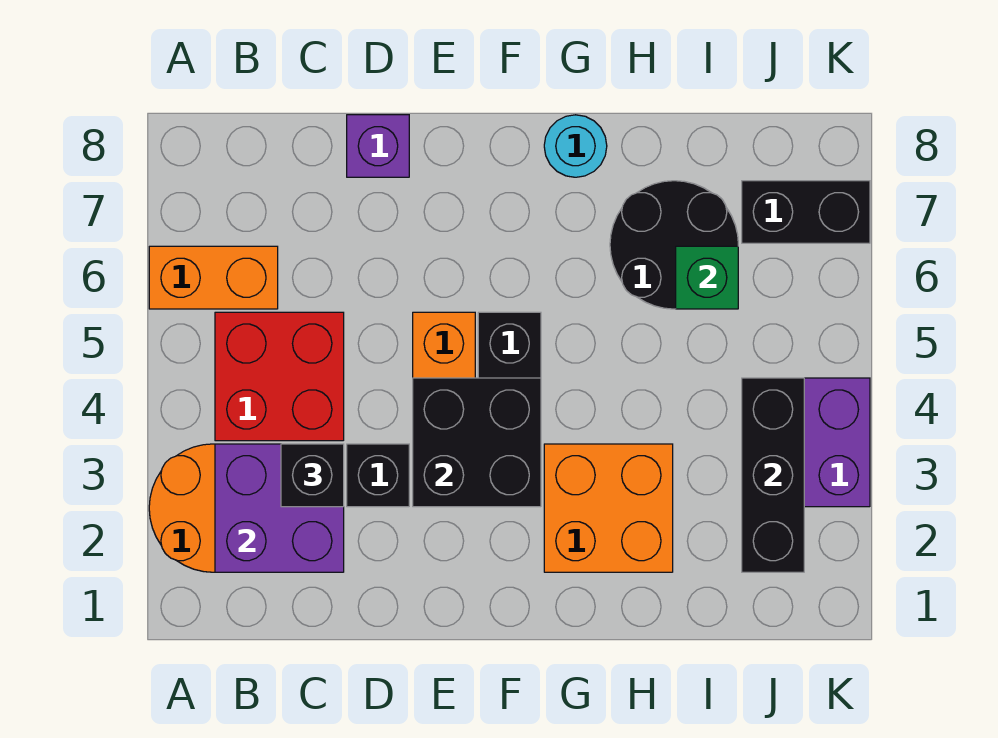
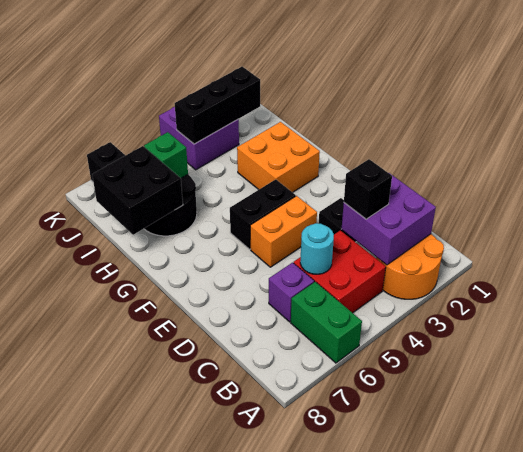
orange brick A6:B6 level 1 -> green brick A6:B6 level 1
purple brick D8 level 1 -> purple brick C6 level 1
black brick E3:F4 level 2 -> black brick H7:I8 level 2
cyan round brick G8 level 1 -> cyan round brick C5 level 2

